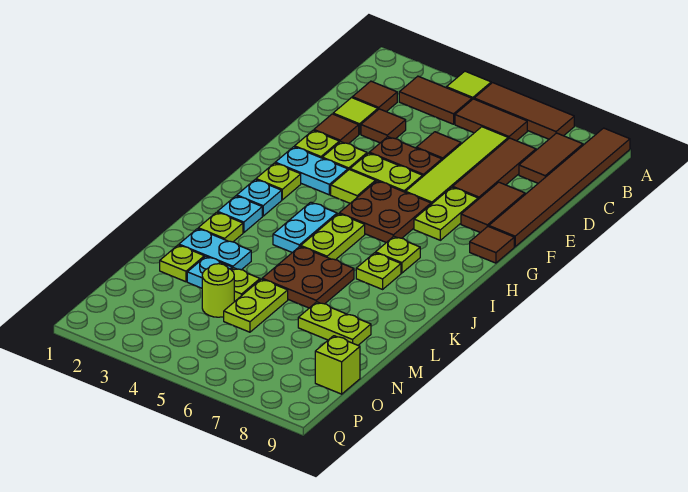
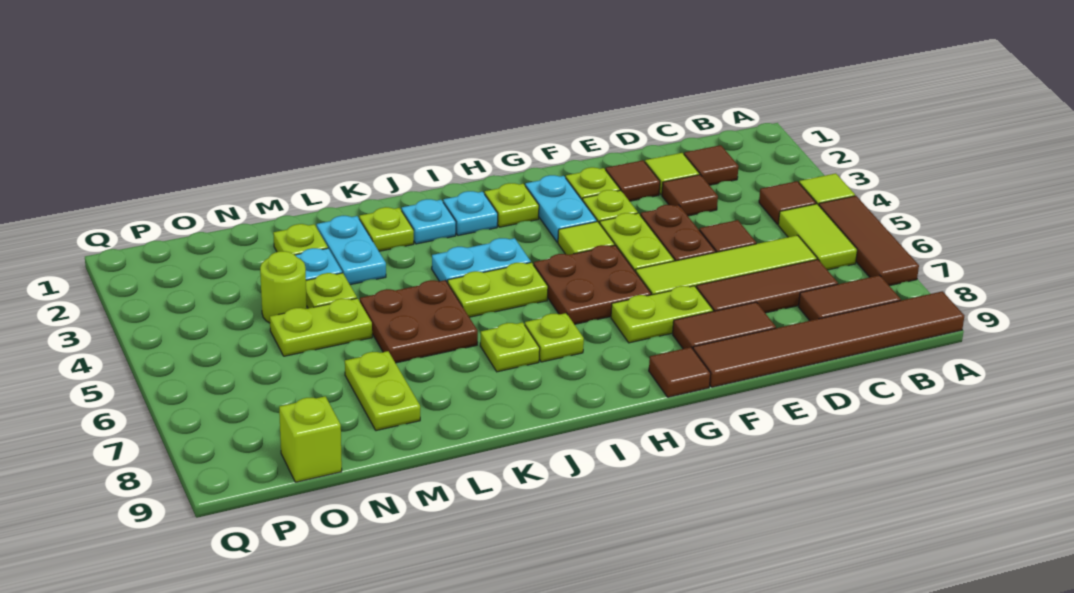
brown tile B3:B4 level 1 -> brown tile B4 level 1
brown tile B5:B6 level 1 -> lime tile B5:B6 level 1

